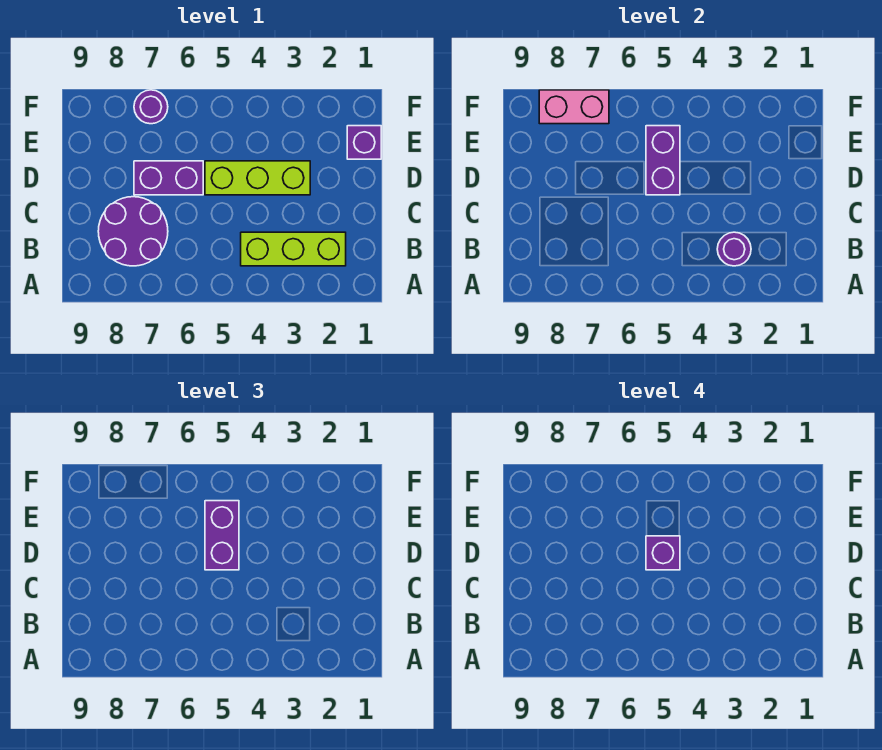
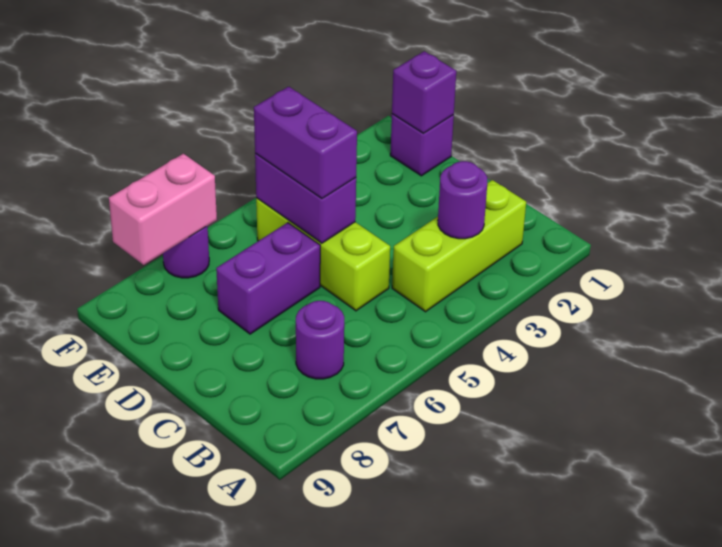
purple round brick B7:C8 level 1 -> purple round brick B7 level 1
lime brick D3:D5 level 1 -> lime brick C5:E5 level 1
purple brick D5 level 4 -> purple brick E1 level 2

